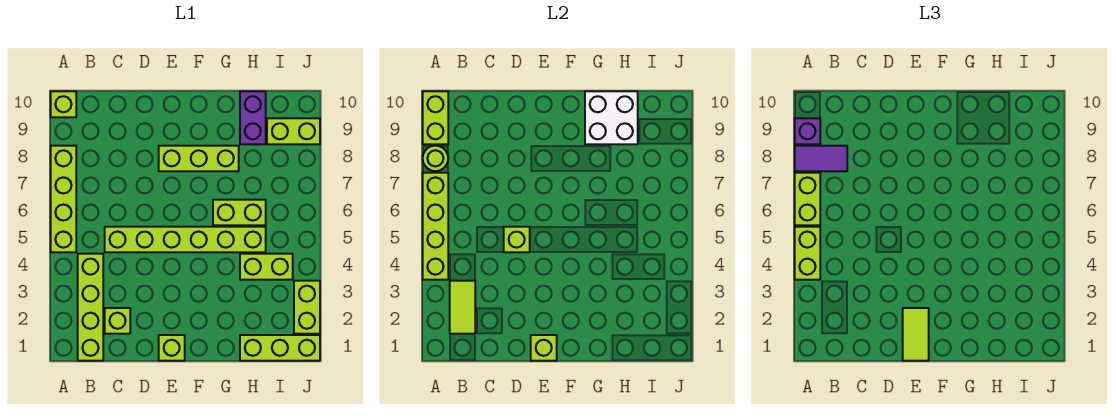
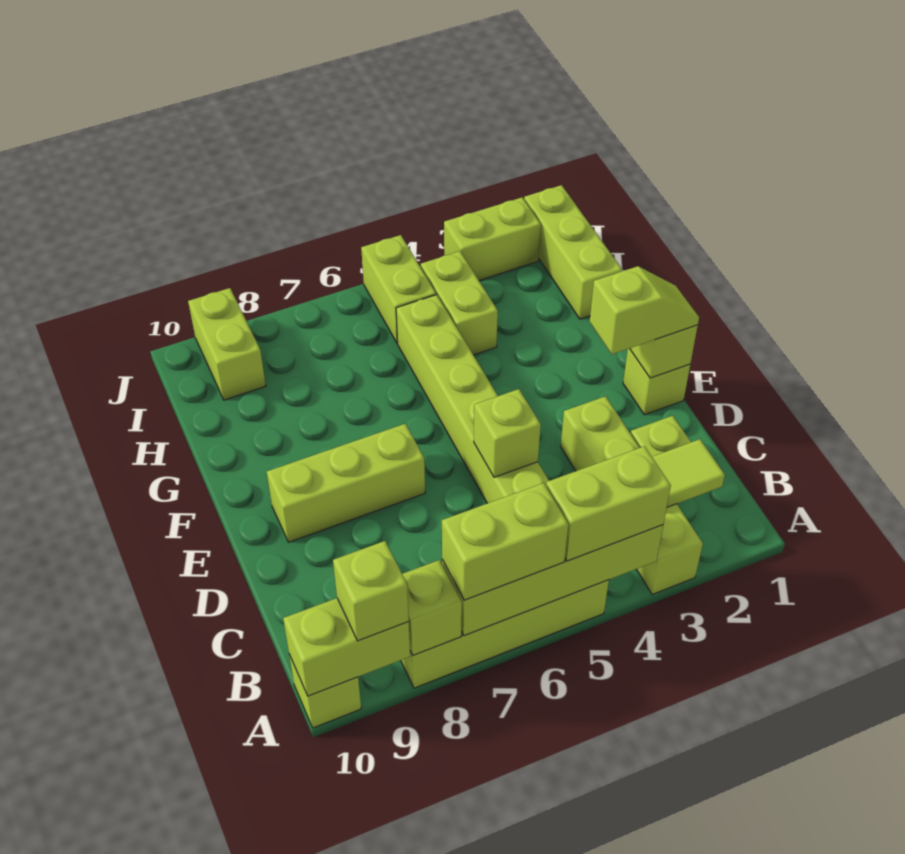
lime round brick A8 level 2 -> lime brick A8 level 2
purple tile A8:B8 level 3 -> none
purple brick A9 level 3 -> lime brick A9 level 3
lime brick B1:B4 level 1 -> lime brick A3:D3 level 1
lime tile E1:E2 level 3 -> lime slope E1:E2 level 3 top 2
lime brick E8:G8 level 1 -> lime brick E7:E9 level 1
lime brick G6:H6 level 1 -> lime brick I5:J5 level 1
white brick G9:H10 level 2 -> none
purple brick H9:H10 level 1 -> none

